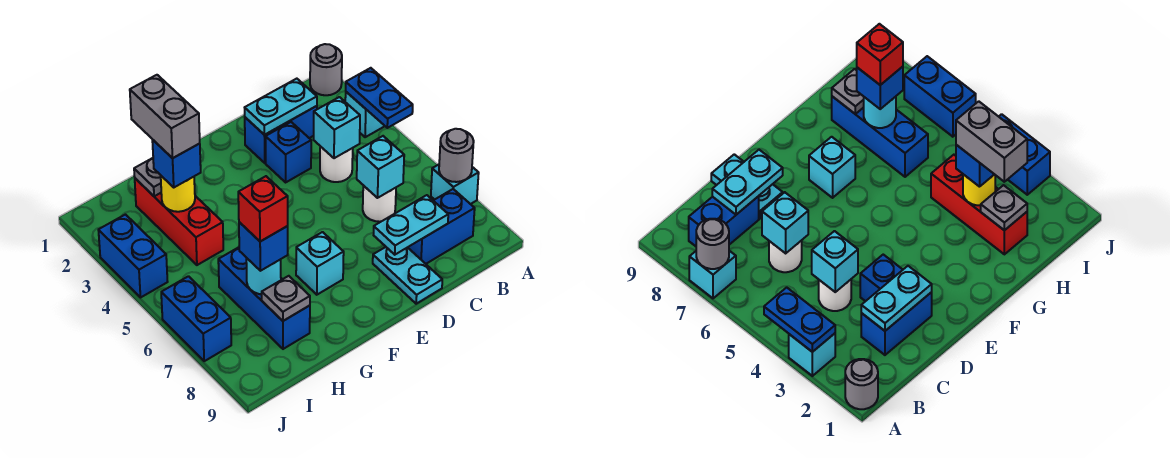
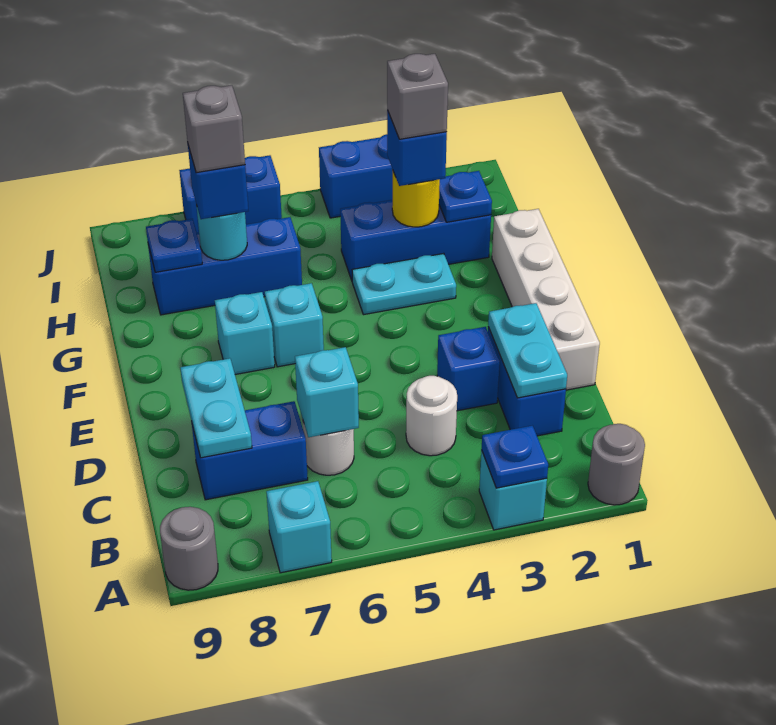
blue plate A3:A4 level 2 -> blue plate A3 level 2
grey round brick A7 level 2 -> grey round brick A9 level 1
blue brick B8:C8 level 1 -> blue brick C7:C8 level 1
cyan brick C4 level 2 -> cyan brick F6 level 1
none -> white brick D1:G1 level 1
cyan plate D8:D9 level 1 -> cyan plate G3:G4 level 1
red brick H2:H4 level 1 -> blue brick H2:H4 level 1
grey plate H2 level 2 -> blue plate H2 level 2
grey brick H2:H3 level 4 -> grey brick H3 level 4
red brick H7 level 4 -> grey brick H7 level 4
grey plate H8 level 2 -> blue plate H8 level 2

